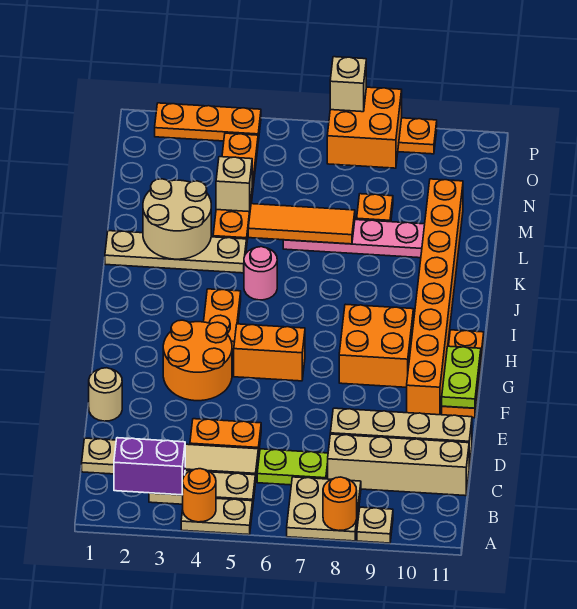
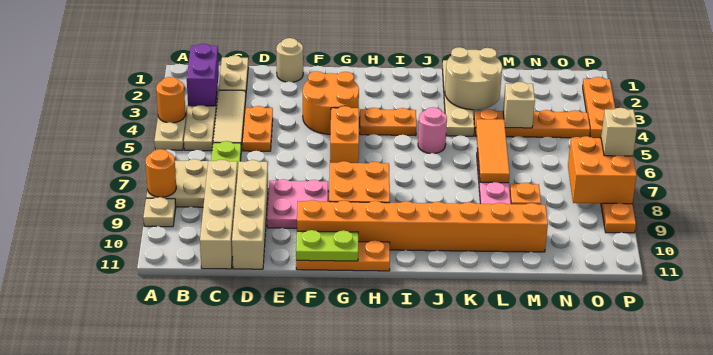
none -> pink plate E8:F9 level 1

